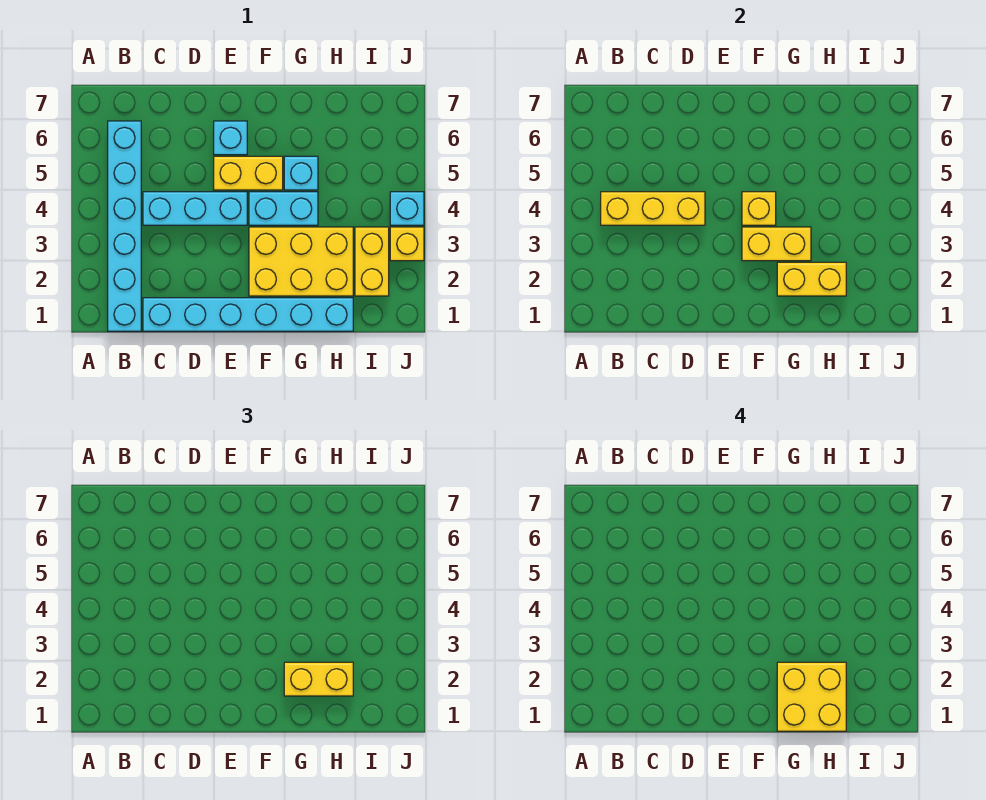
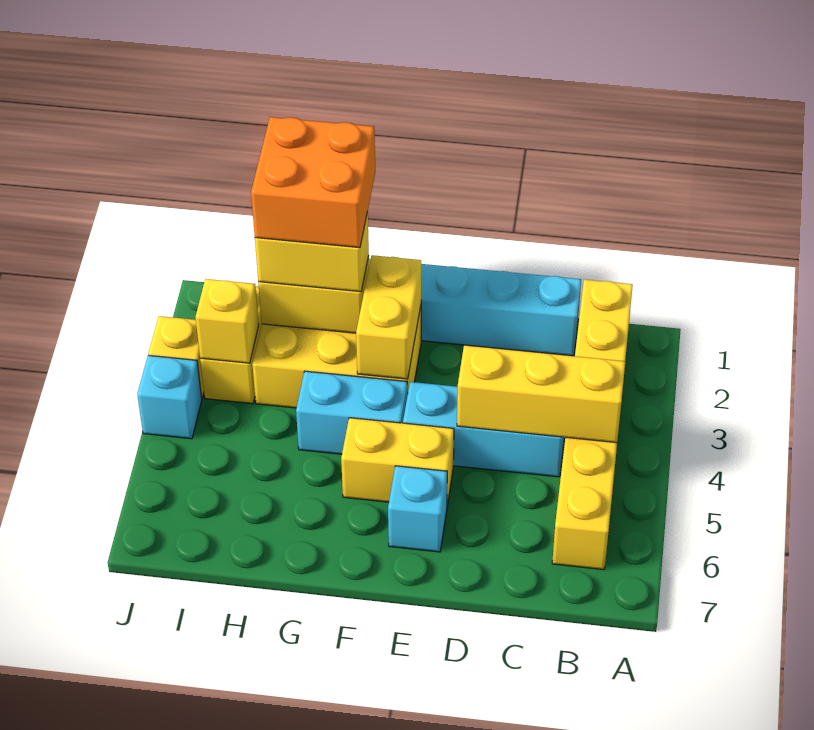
cyan brick B1:B6 level 1 -> yellow brick B1:B6 level 1
yellow brick F3:G3 level 2 -> yellow brick F2:F3 level 2
yellow brick F4 level 2 -> yellow brick I3 level 2
yellow brick G1:H2 level 4 -> orange brick G1:H2 level 4
cyan brick G5 level 1 -> none

